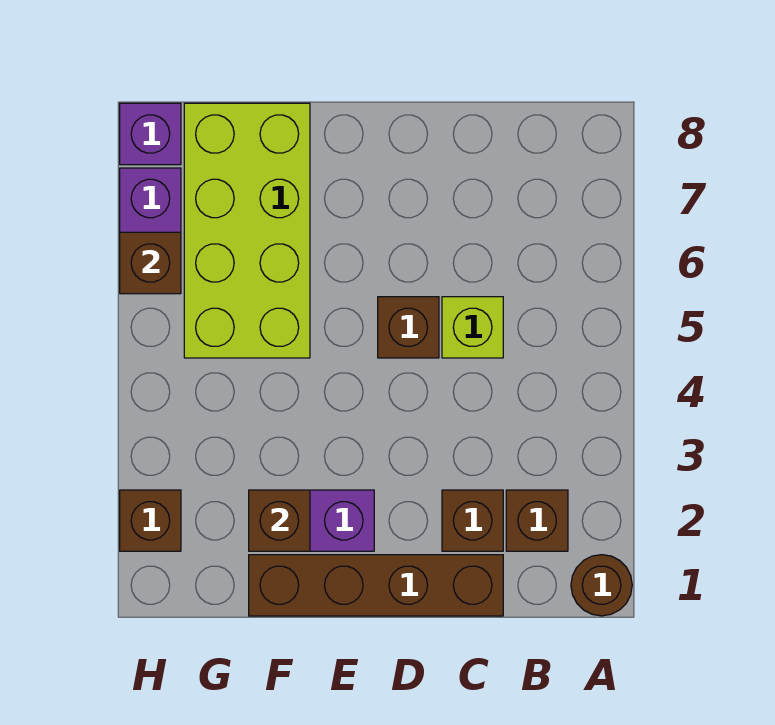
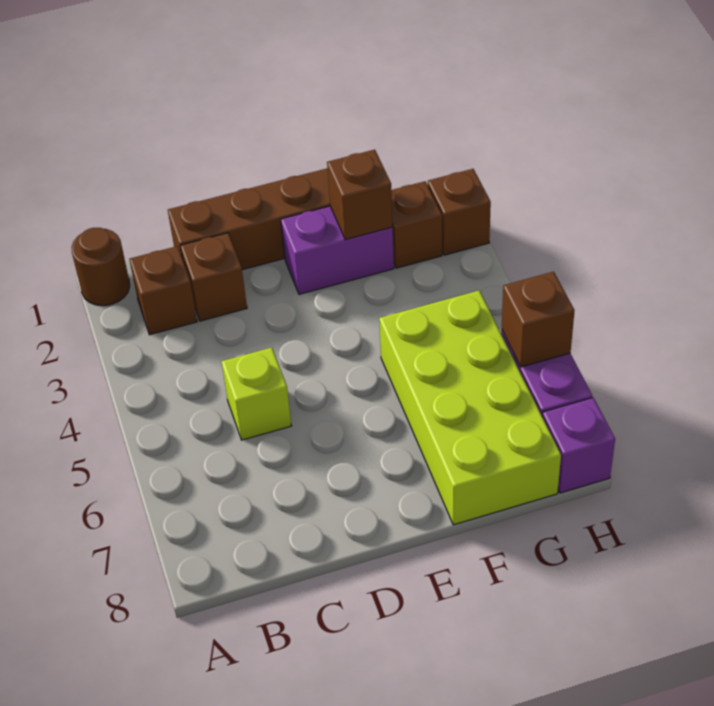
brown brick D5 level 1 -> brown brick G2 level 1

